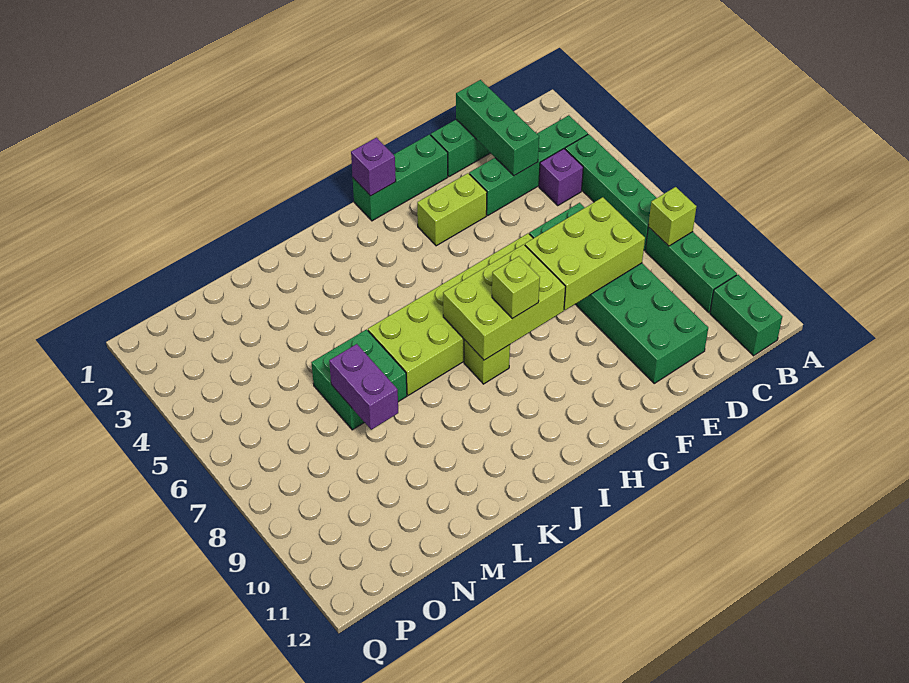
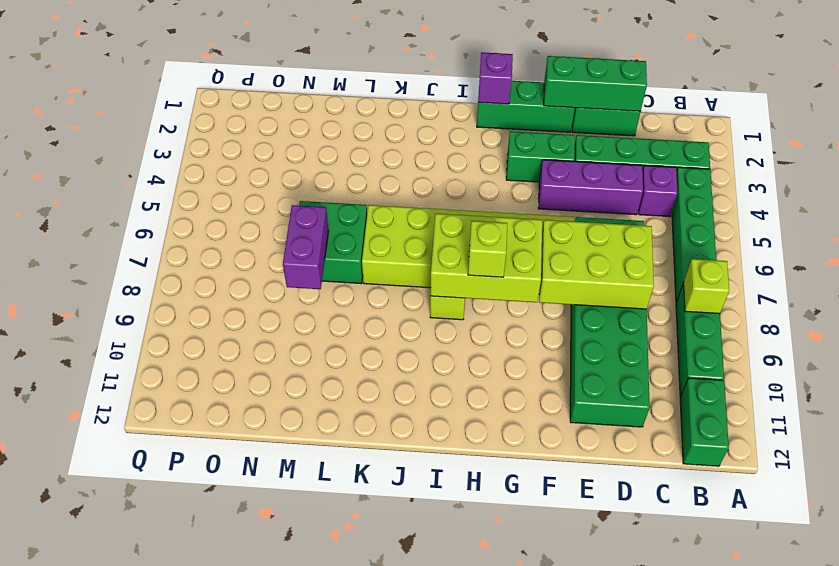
green brick D1:D3 level 2 -> green brick D1:F1 level 2
none -> purple brick D4:F4 level 1
lime brick F3:G3 level 1 -> green brick F3:G3 level 1

